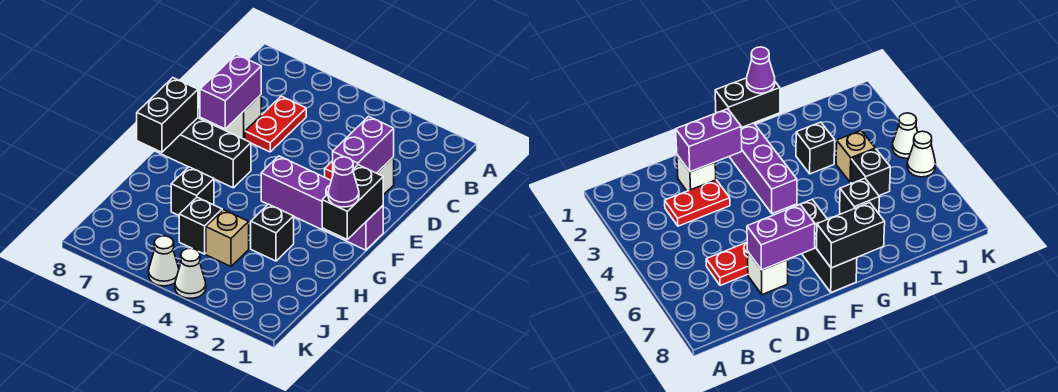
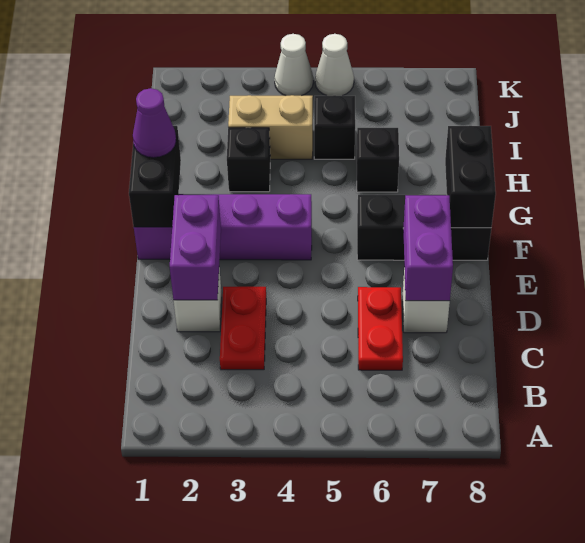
tan brick I4 level 1 -> tan brick I3:I4 level 1

